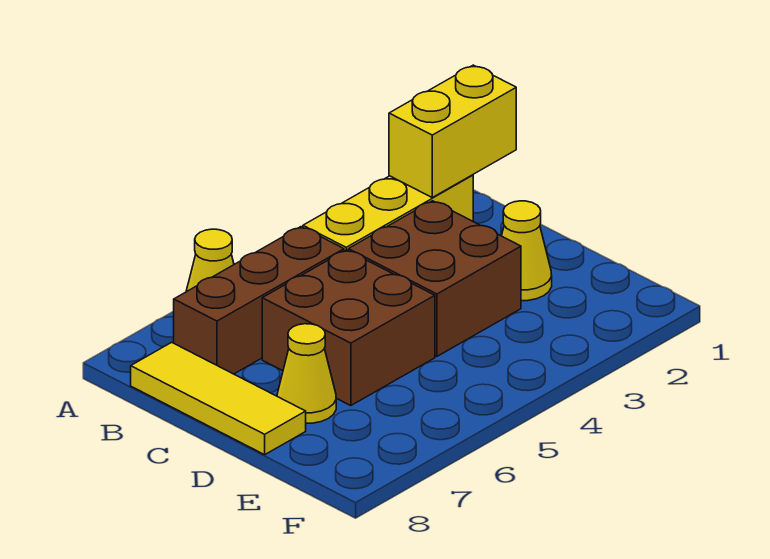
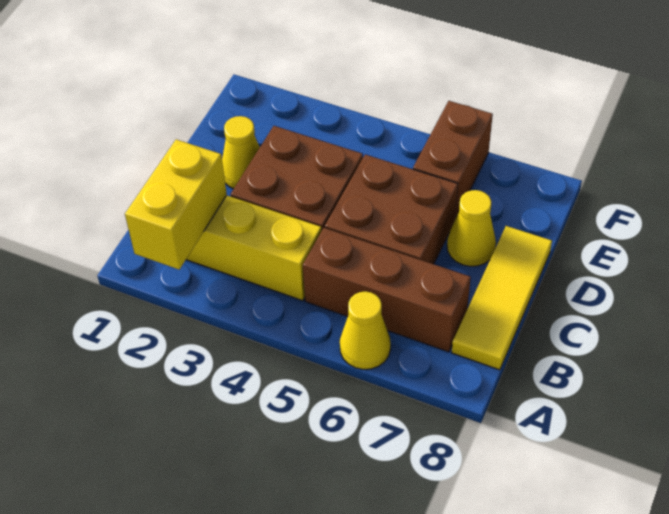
yellow brick B1:B2 level 2 -> yellow brick A2:B2 level 2
none -> brown brick E6:F6 level 1

